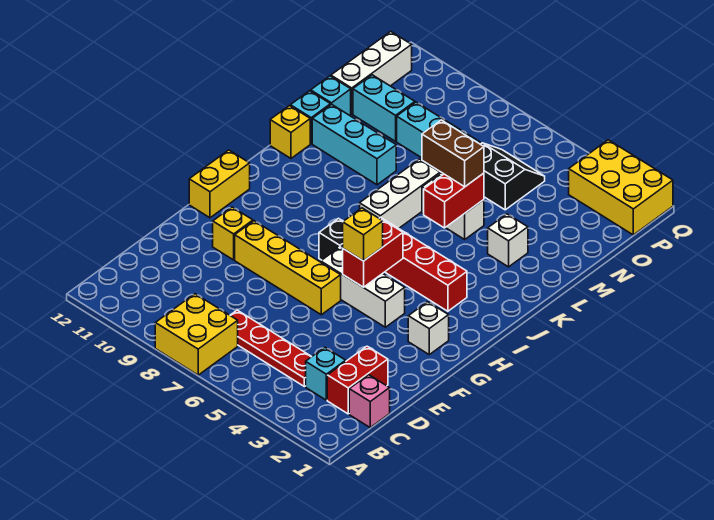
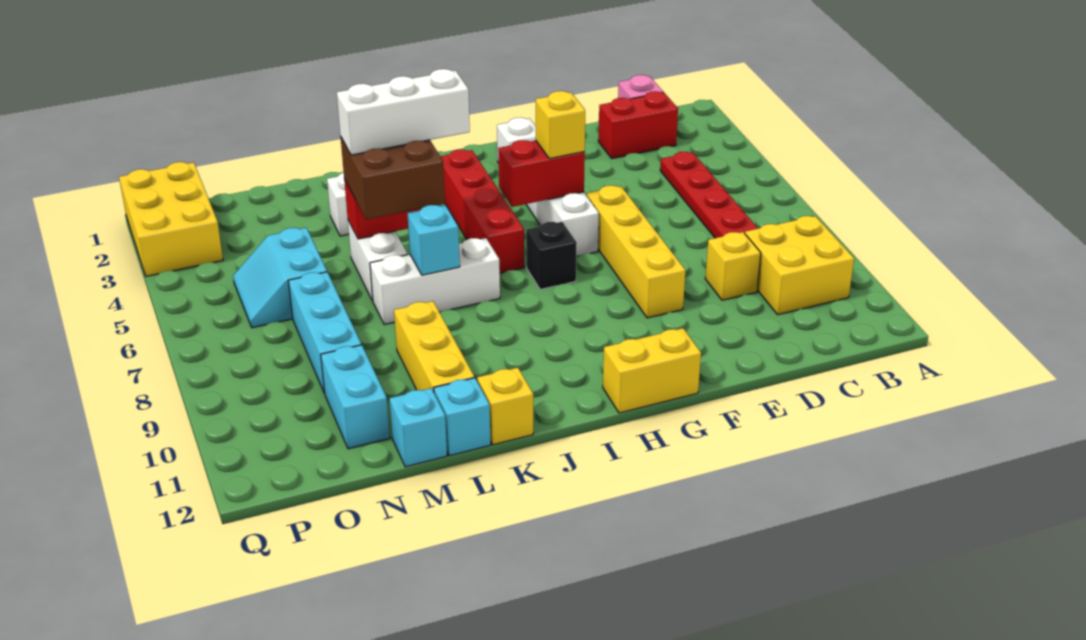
yellow brick A7:B8 level 1 -> yellow brick B9:C10 level 1
cyan brick C3 level 1 -> cyan brick K7 level 2
yellow brick F10 level 1 -> yellow brick D9 level 1
brown brick L5:L6 level 3 -> brown brick K5:L6 level 3
cyan brick L9:L11 level 1 -> yellow brick L9:L11 level 1
black slope N5:O6 level 1 top N -> cyan slope N5:O6 level 1 top N
white brick N12:P12 level 1 -> white brick J5:L5 level 4

